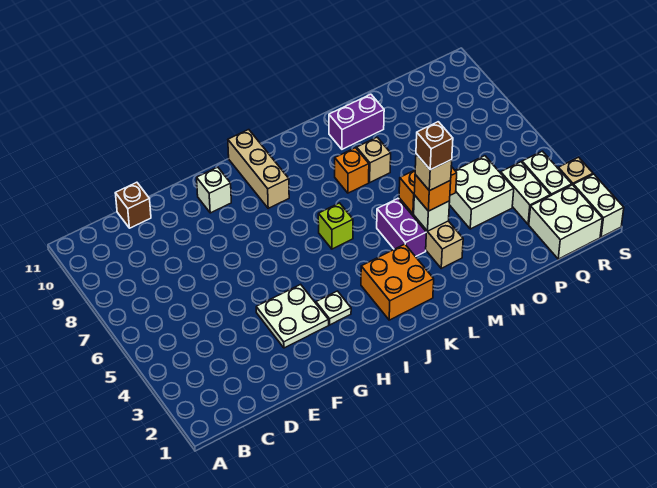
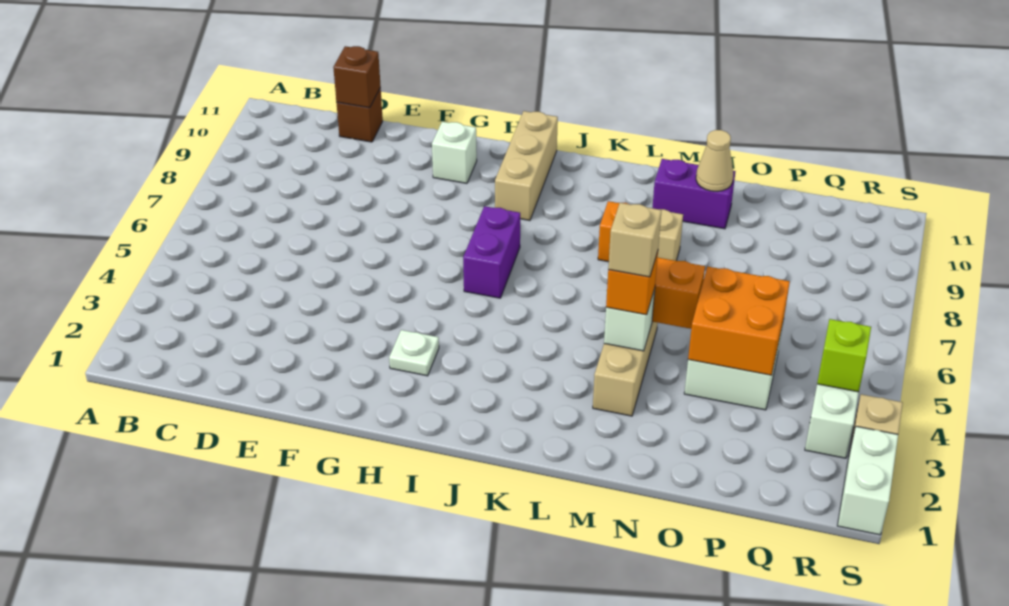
white plate F3:G4 level 1 -> none
orange brick J2:K3 level 1 -> orange brick O4:P5 level 2
lime brick J6 level 1 -> lime brick R4 level 2
purple brick L4:L5 level 1 -> purple brick I6:I7 level 1
brown brick M4 level 5 -> brown brick D11 level 2
none -> tan cone N10 level 2
white brick Q1:R2 level 1 -> none
white brick Q3:Q4 level 1 -> none

